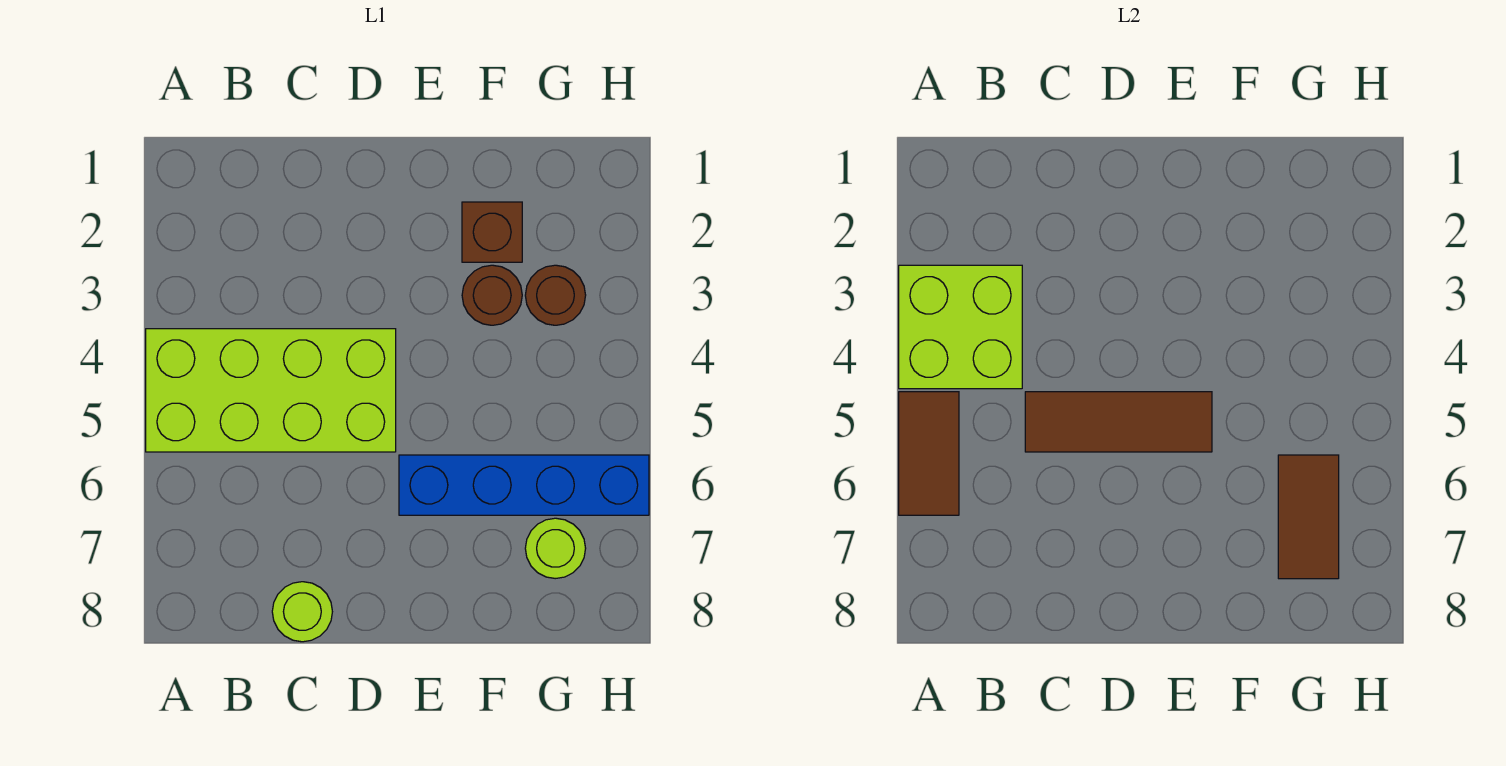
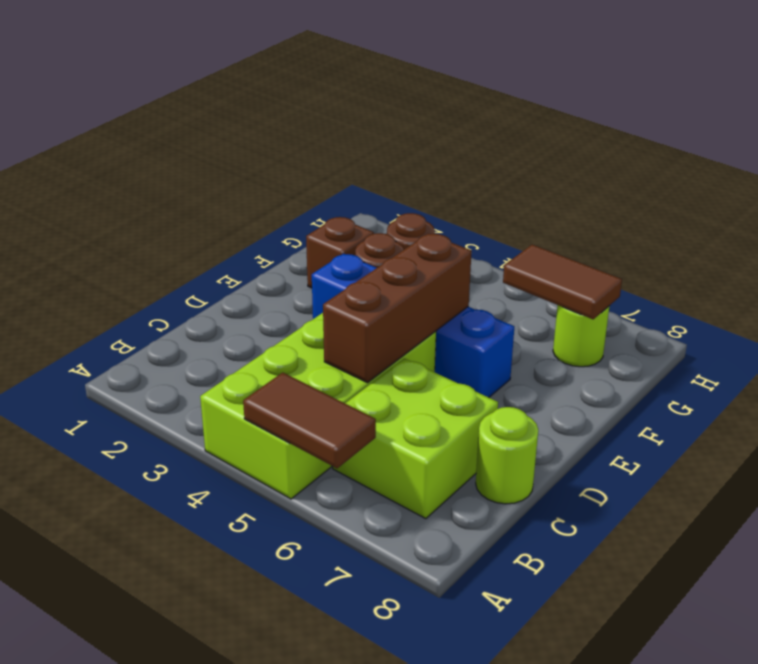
lime brick A3:B4 level 2 -> lime brick B6:C7 level 1
brown tile C5:E5 level 2 -> brown brick C5:E5 level 2
blue brick E6:H6 level 1 -> blue brick E3:E6 level 1

